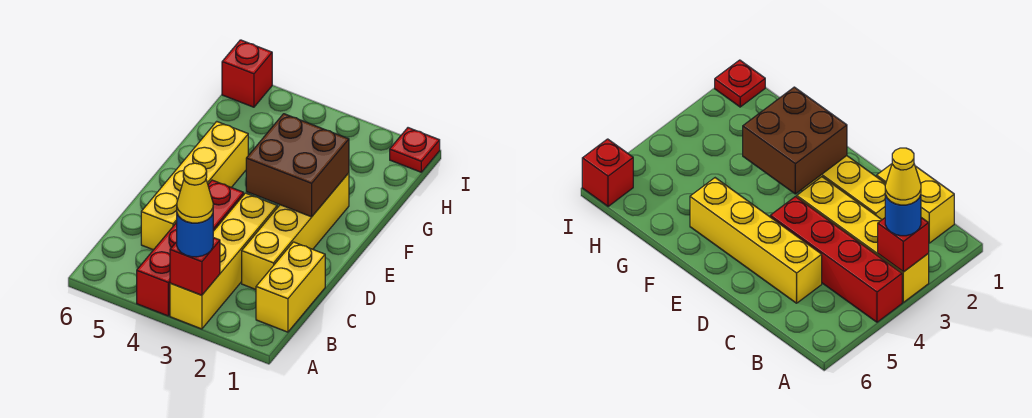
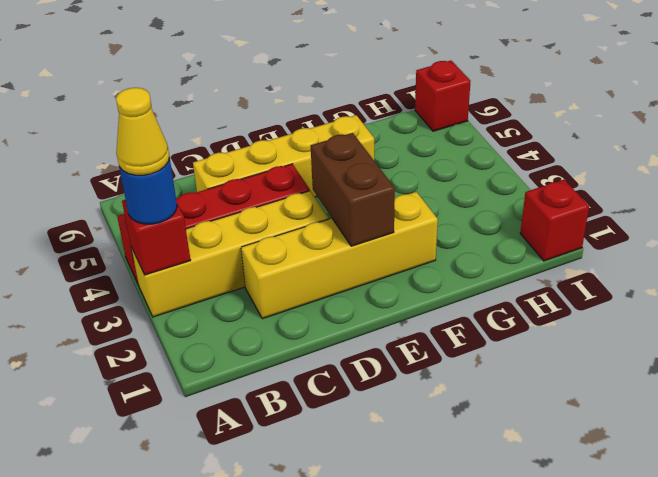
yellow brick B1:C1 level 1 -> none
brown brick E2:F3 level 2 -> brown brick E2:E3 level 2
red plate I1 level 1 -> red brick I1 level 1

